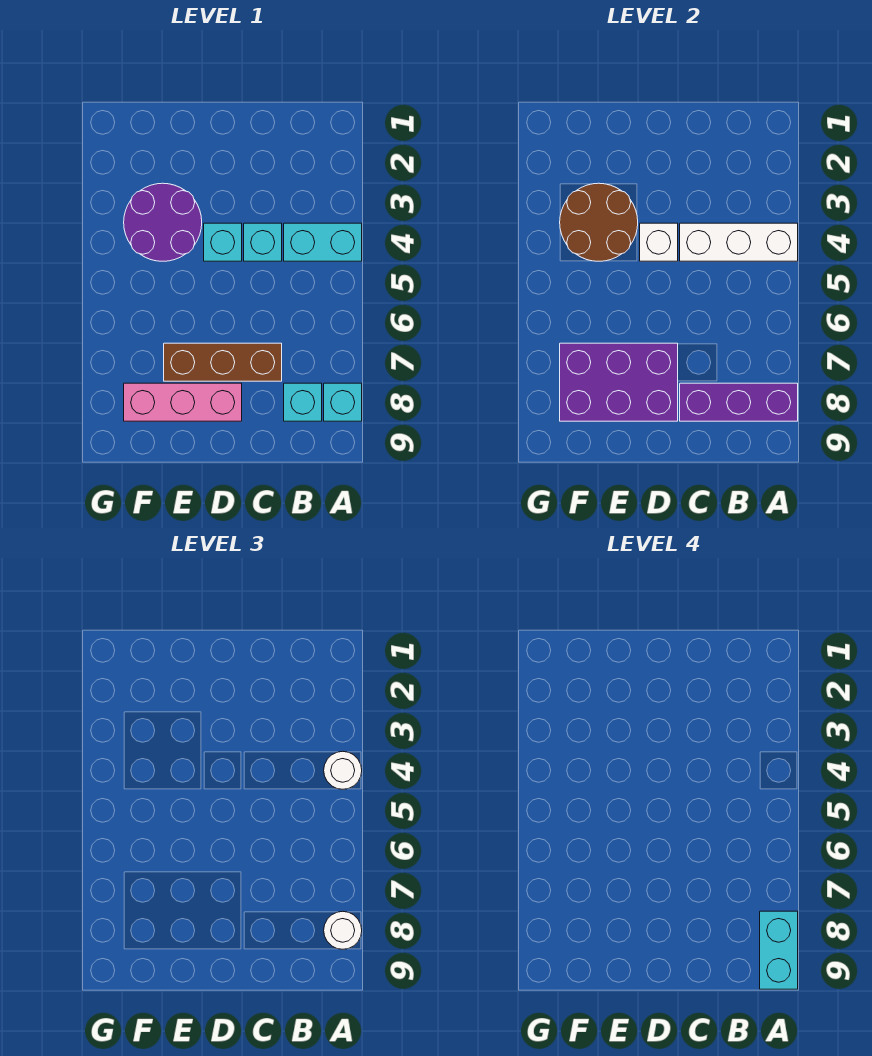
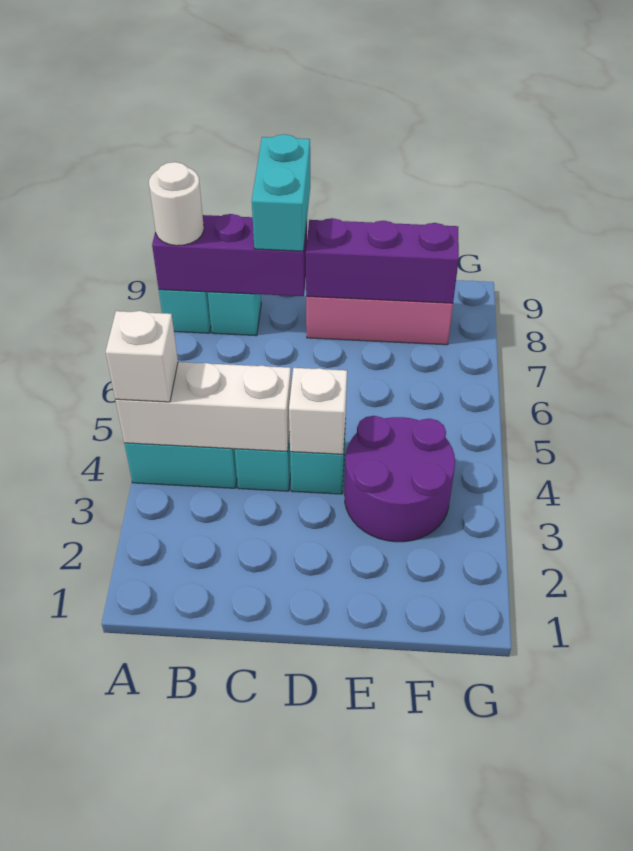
white round brick A4 level 3 -> white brick A4 level 3
cyan brick A8:A9 level 4 -> cyan brick C8:C9 level 3
brown brick C7:E7 level 1 -> none
purple brick D7:F8 level 2 -> purple brick D8:F8 level 2
brown round brick E3:F4 level 2 -> none

